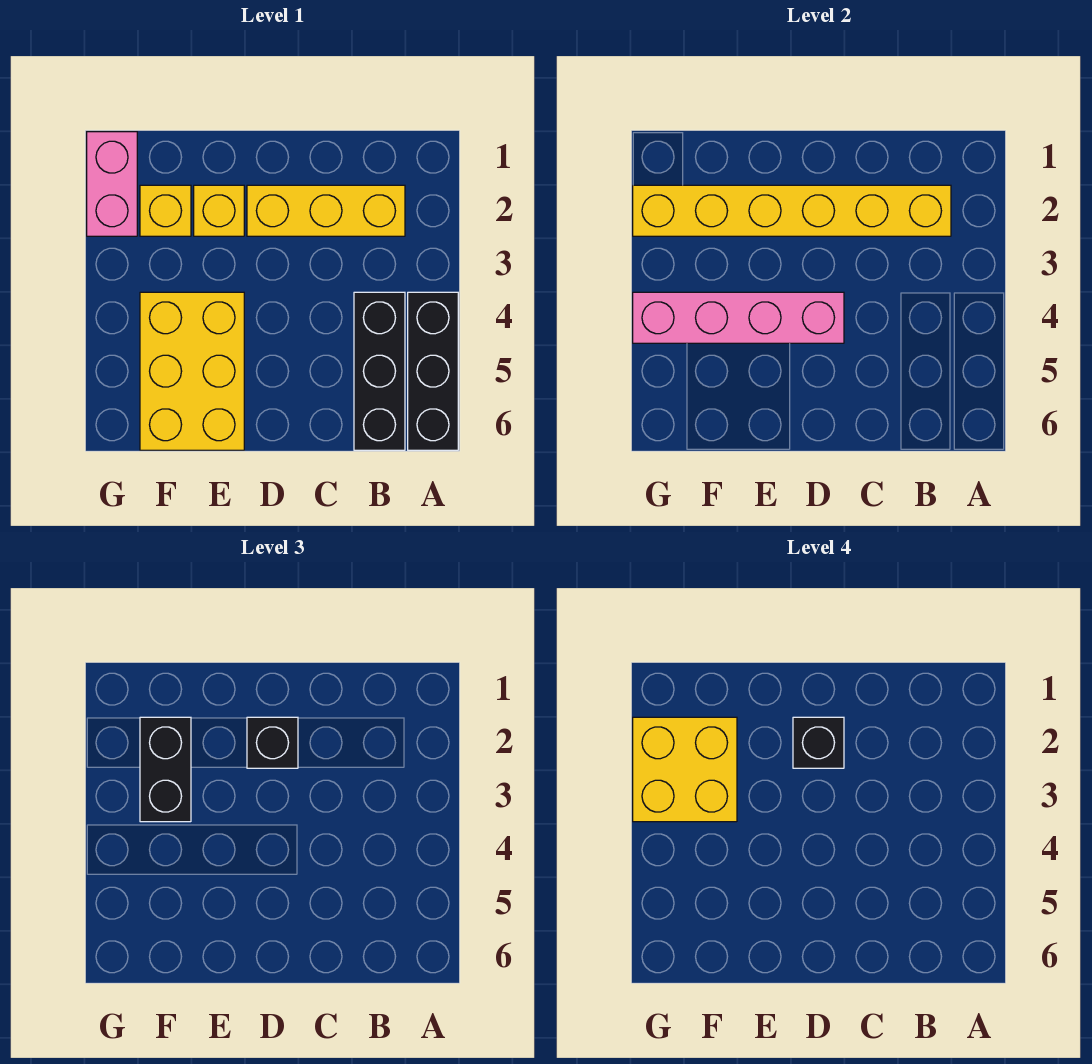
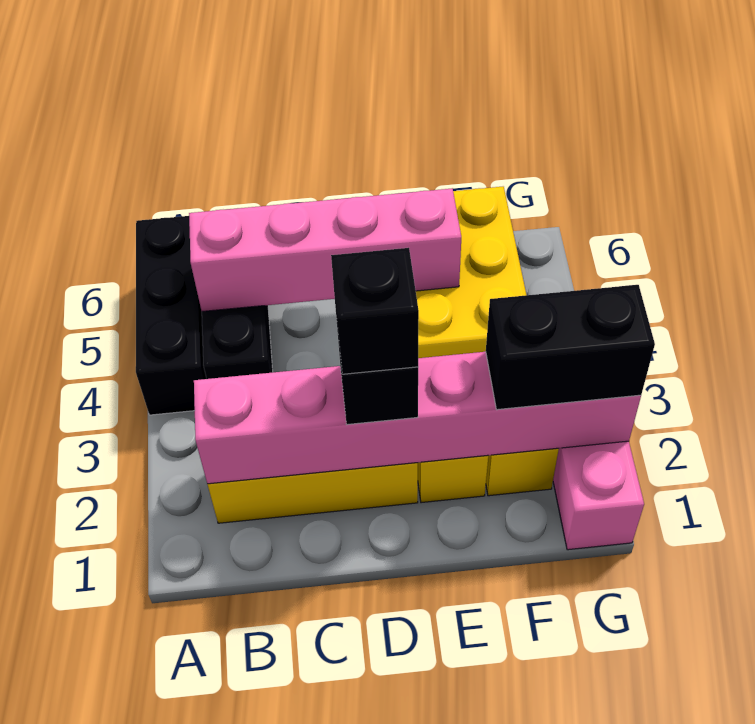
yellow brick B2:G2 level 2 -> pink brick B2:G2 level 2
pink brick D4:G4 level 2 -> pink brick B5:E5 level 2
black brick F2:F3 level 3 -> black brick F2:G2 level 3
yellow brick F2:G3 level 4 -> none

